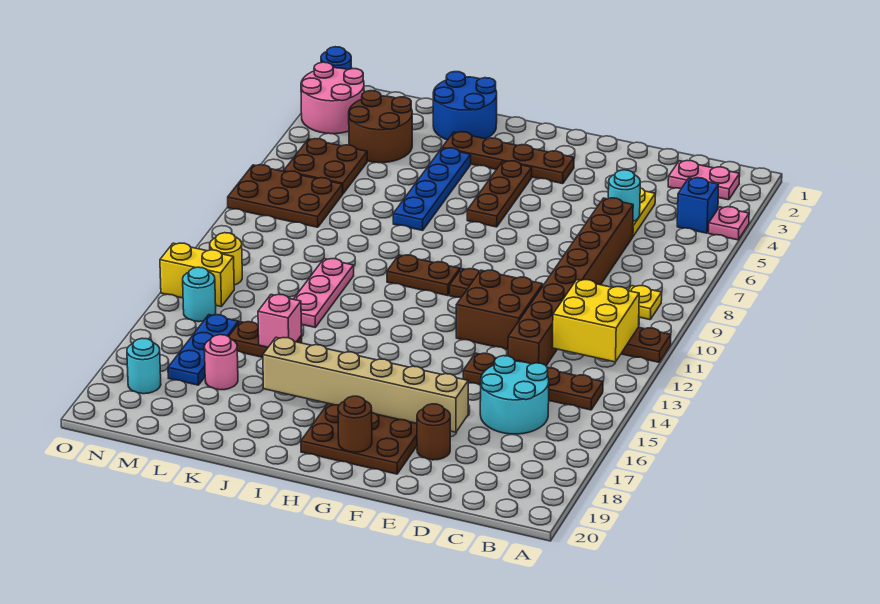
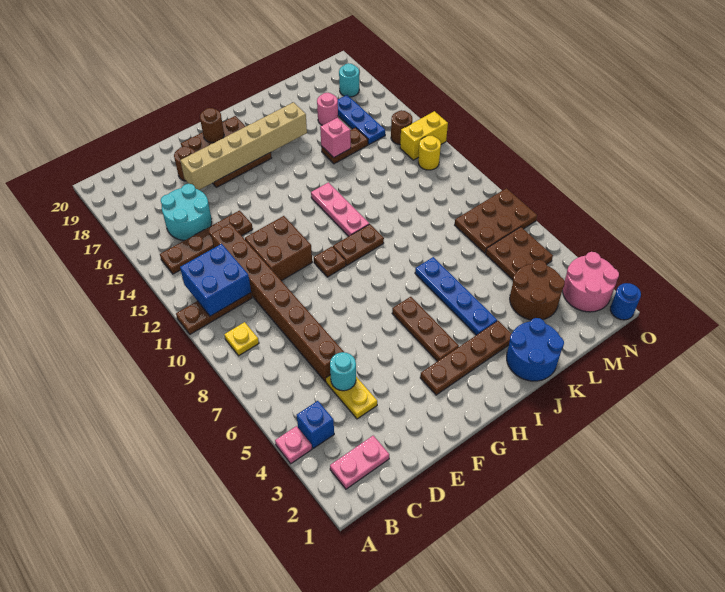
yellow brick B11:C12 level 2 -> blue brick B11:C12 level 2
pink plate K11:K13 level 1 -> pink plate I11:I13 level 1
cyan round brick N14 level 1 -> brown round brick N14 level 1

